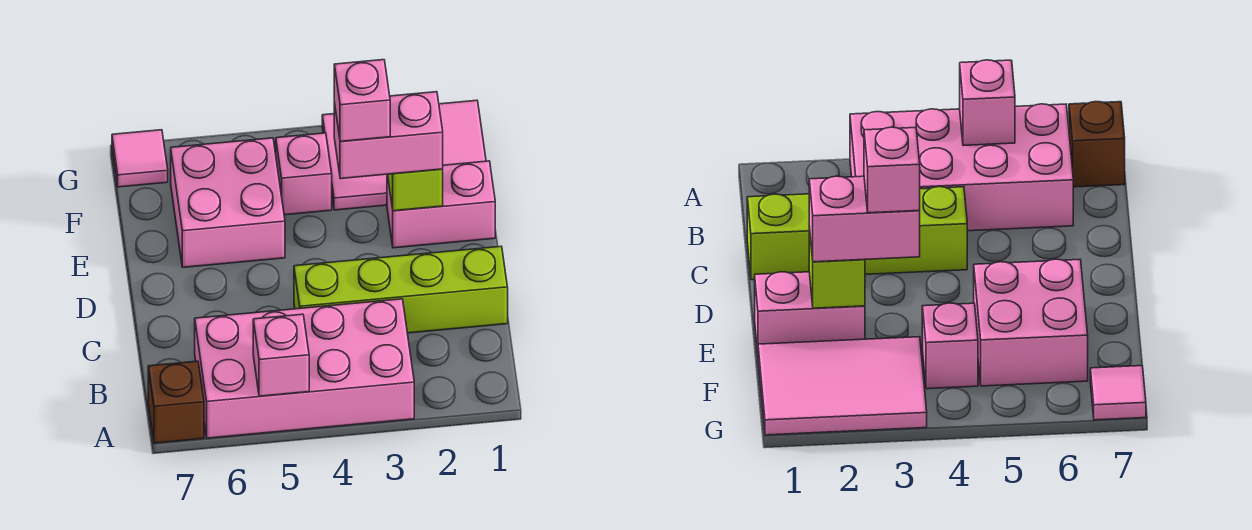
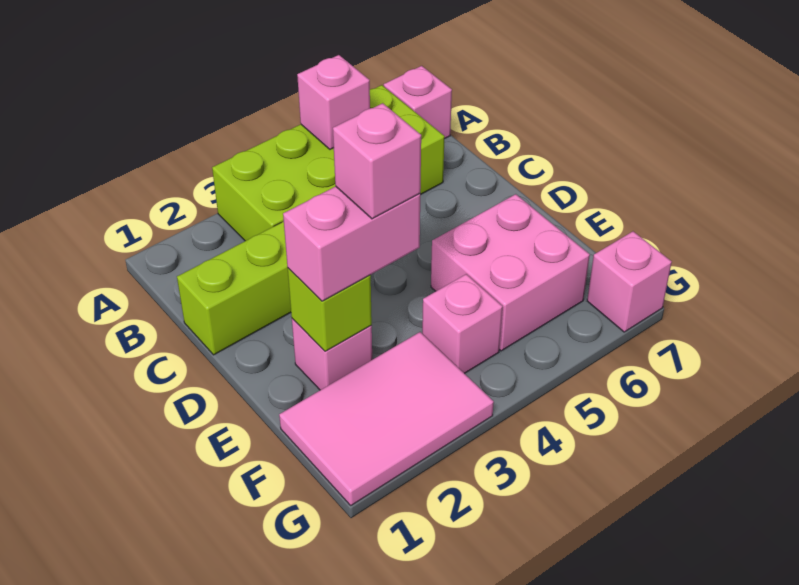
pink brick A3:B6 level 1 -> lime brick A3:B6 level 1
brown brick A7 level 1 -> pink brick A7 level 1
pink brick E1:E2 level 1 -> pink brick E2 level 1
pink tile G7 level 1 -> pink brick G7 level 1

